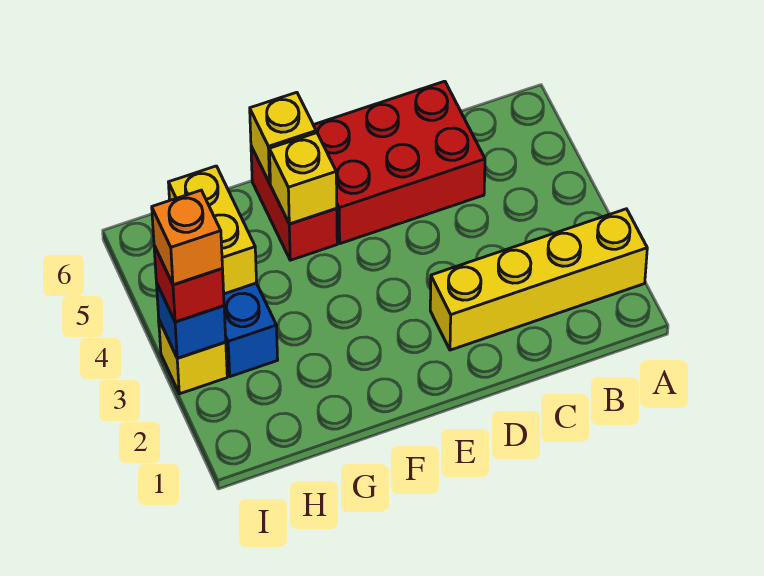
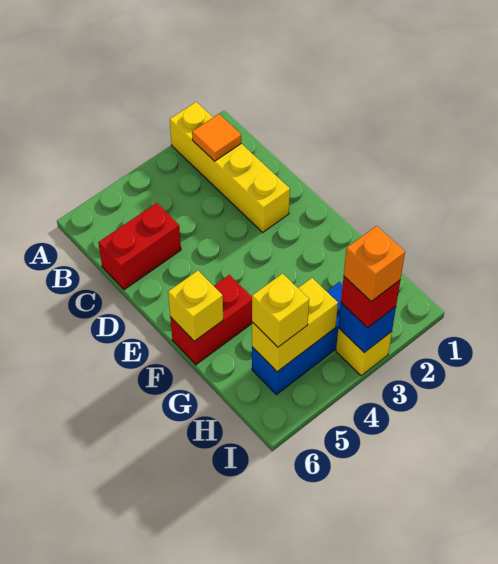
none -> orange tile B2 level 2
red brick C5:E6 level 1 -> red brick C5:C6 level 1
yellow brick F5 level 2 -> yellow brick H5 level 3

